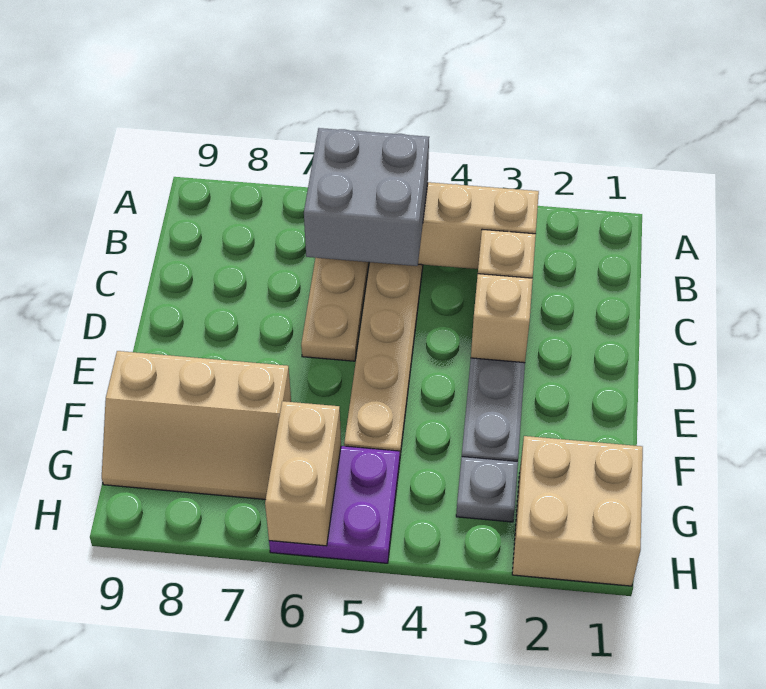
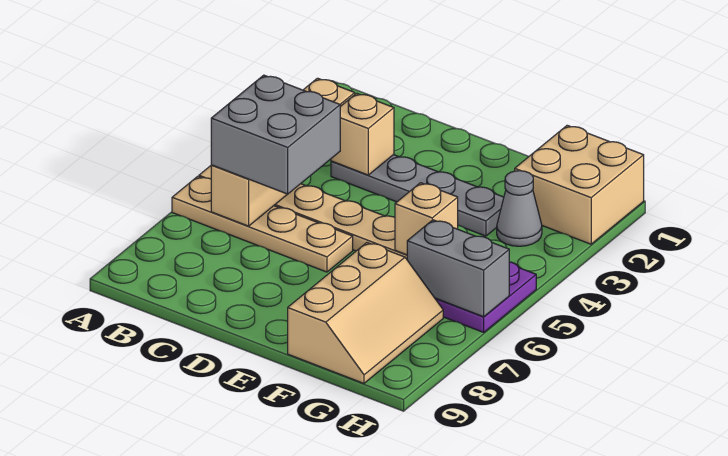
tan brick D3 level 2 -> tan brick F5 level 2
grey plate G3 level 1 -> grey cone G3 level 1
tan brick G6:H6 level 2 -> grey brick G6:H6 level 2

